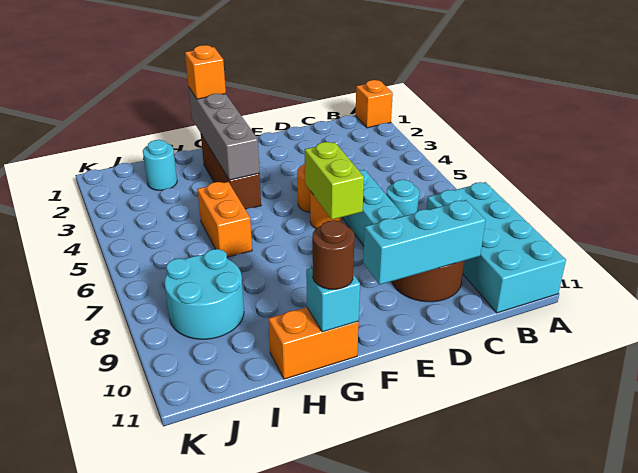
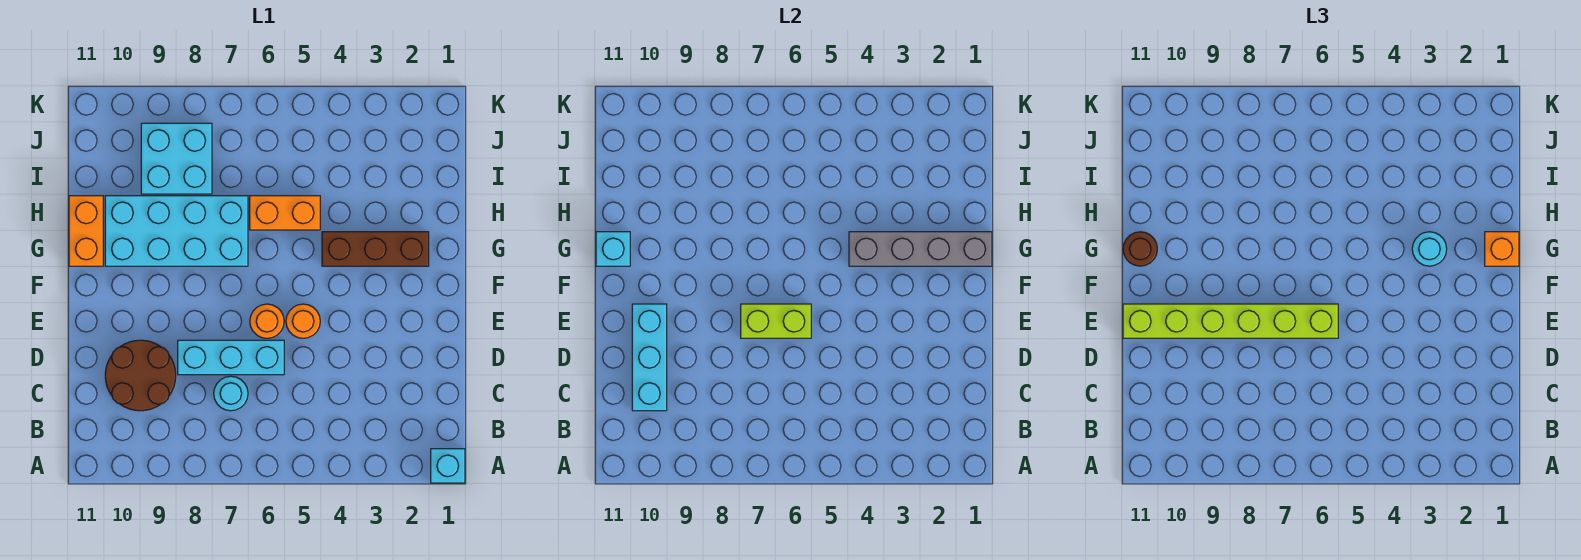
orange brick A1 level 1 -> cyan brick A1 level 1
cyan brick A8:B11 level 1 -> cyan brick G7:H10 level 1
none -> lime brick E6:E11 level 3
cyan round brick I2 level 1 -> cyan round brick G3 level 3
cyan round brick I8:J9 level 1 -> cyan brick I8:J9 level 1

